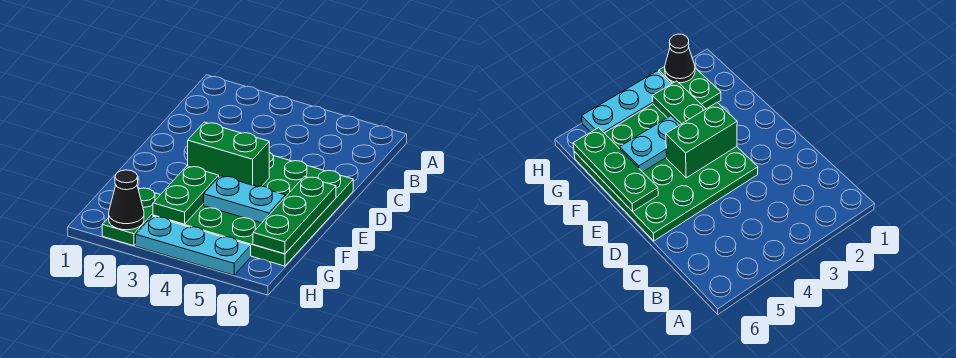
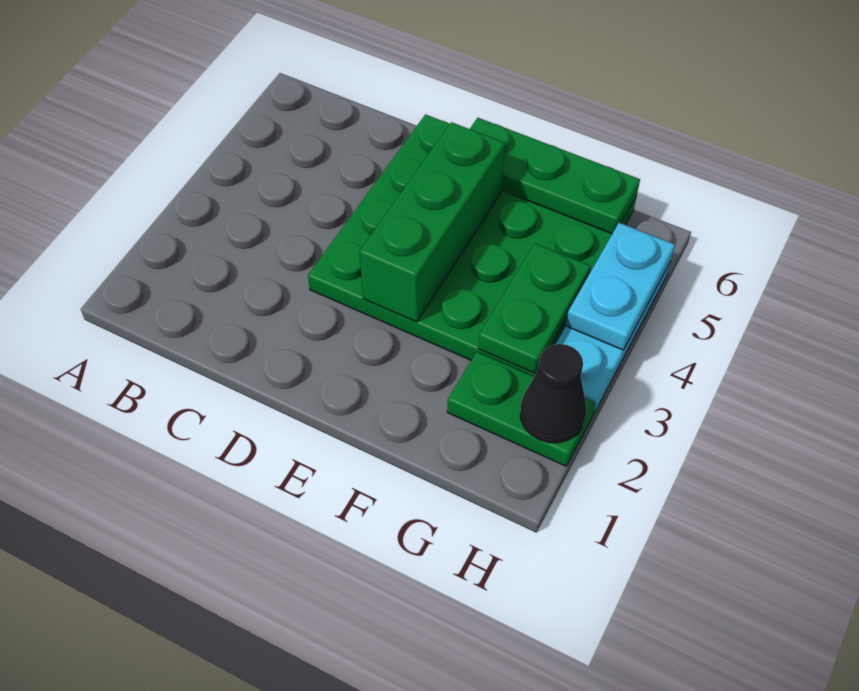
green brick E3:E4 level 2 -> green brick E3:E5 level 2
green plate F3:G3 level 2 -> green plate G3:G4 level 2
cyan plate F4:F5 level 2 -> cyan plate H4:H5 level 2

